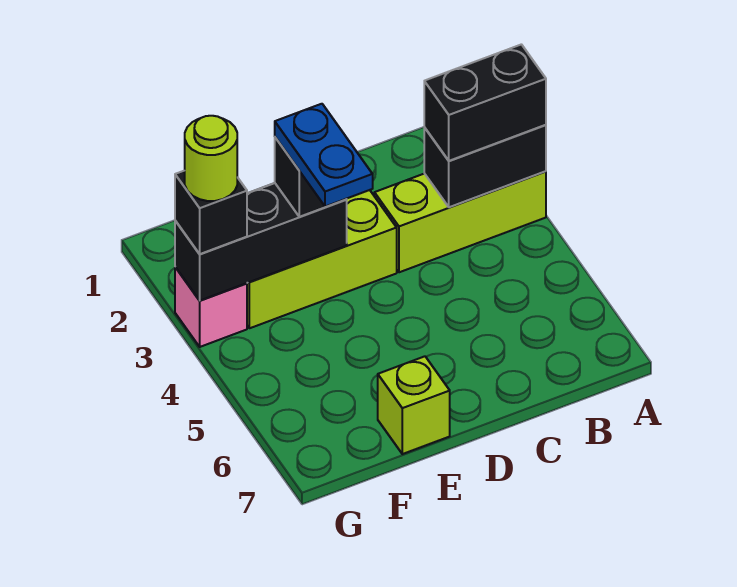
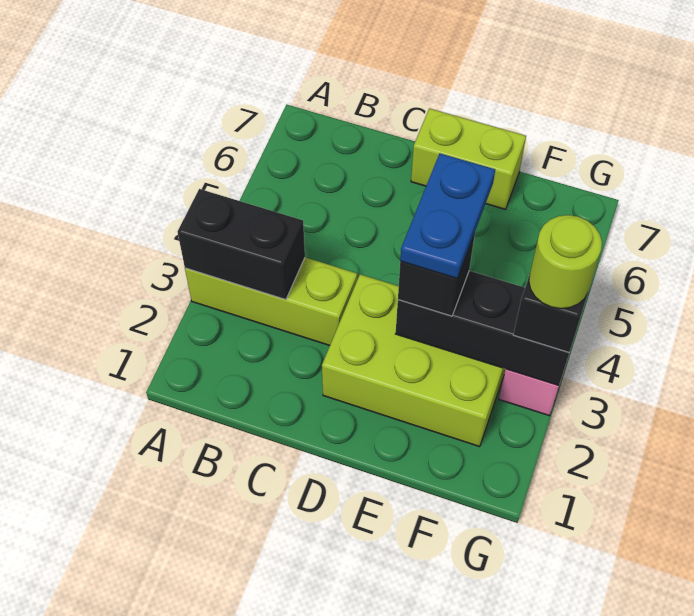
black brick A3:B3 level 3 -> none
lime brick E7 level 1 -> lime brick D7:E7 level 1

